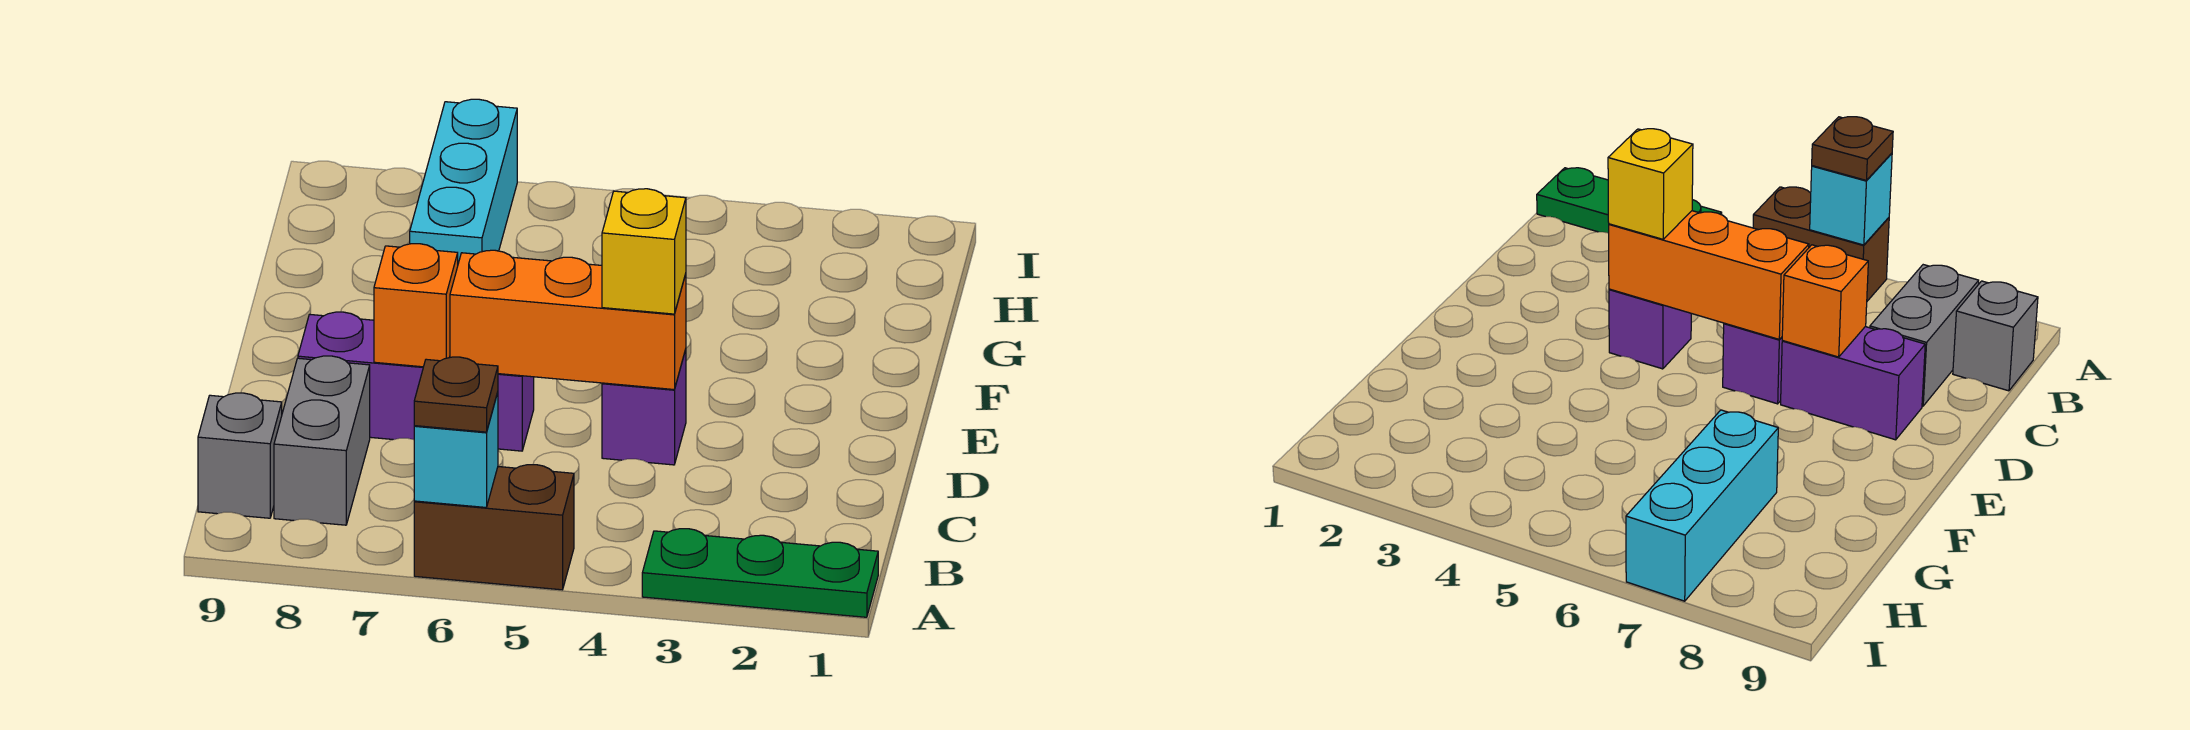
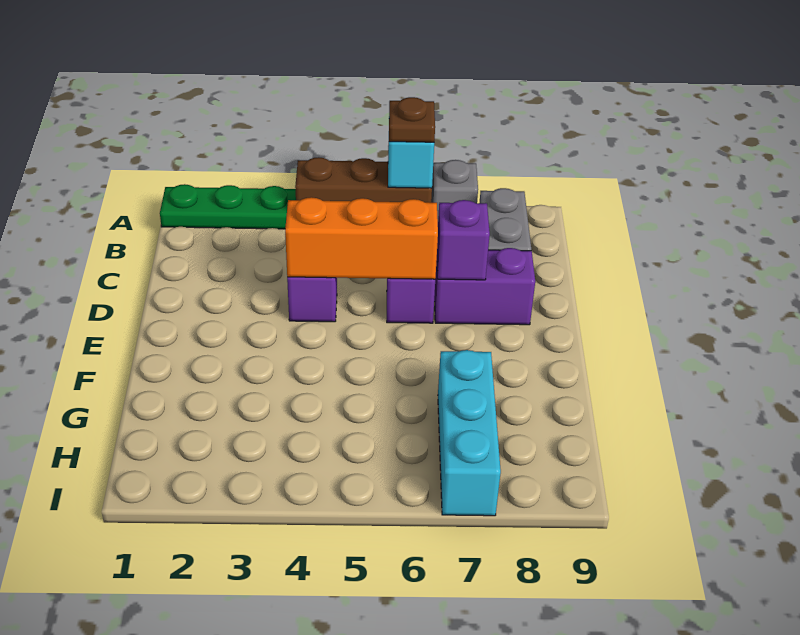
brown brick A5:A6 level 1 -> brown brick A4:A6 level 1
grey brick B9 level 1 -> grey brick A7 level 1
yellow brick D4 level 3 -> none
orange brick D7 level 2 -> purple brick D7 level 2

